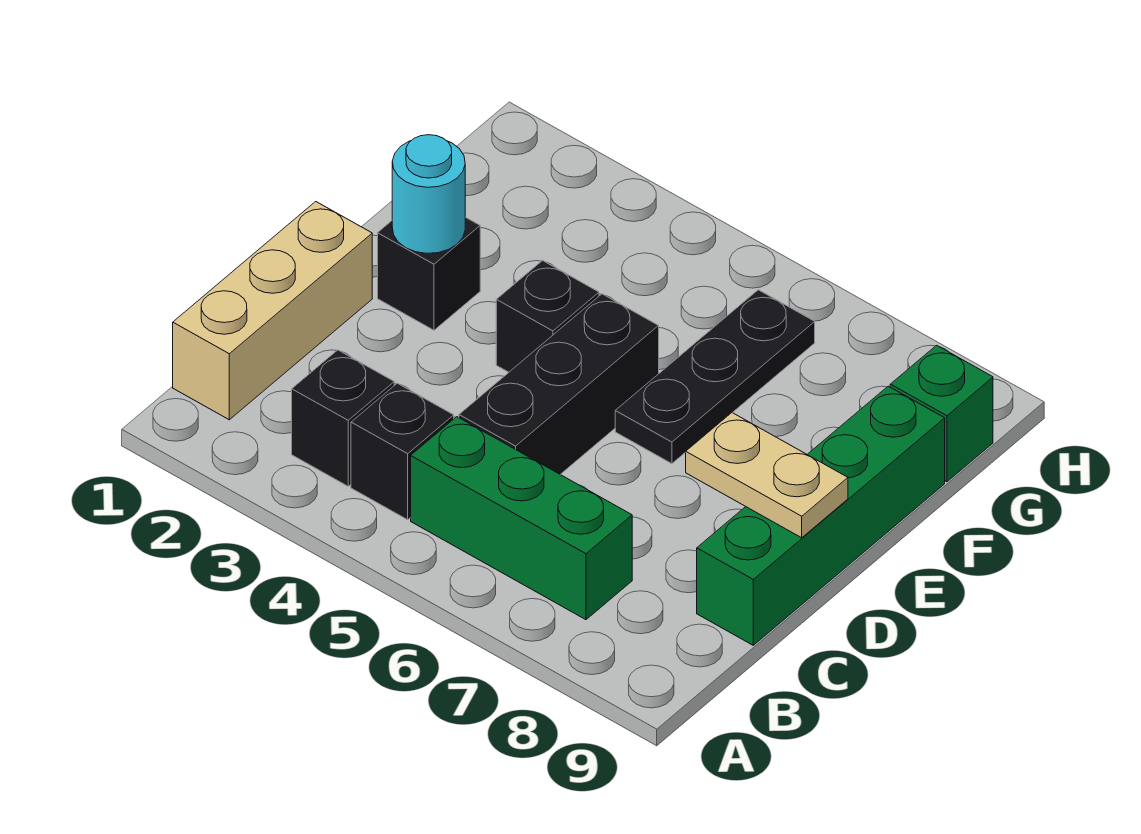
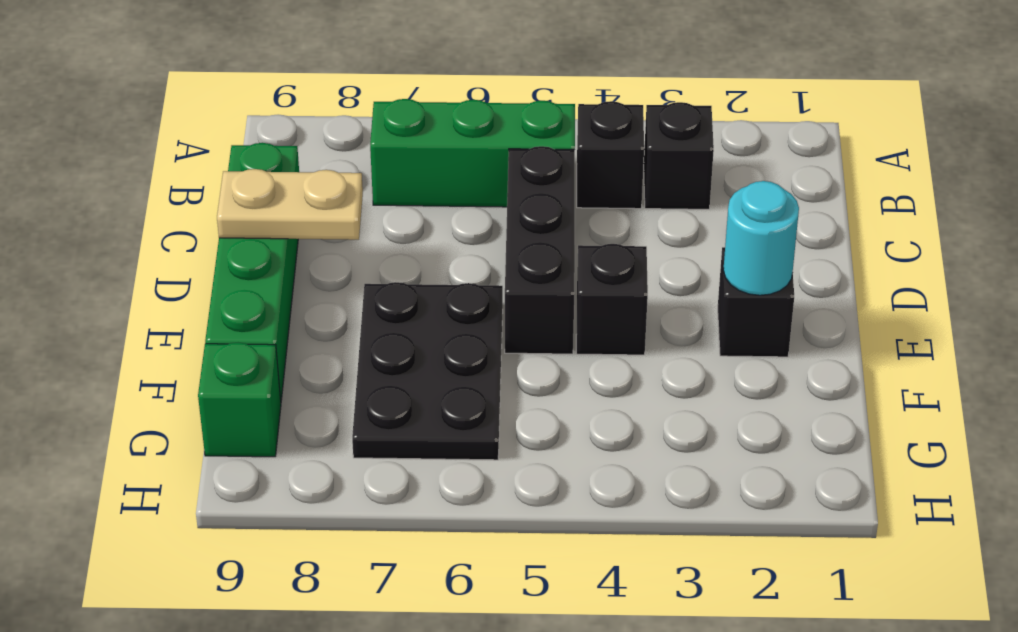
tan brick B1:D1 level 1 -> none
black plate E6:G6 level 1 -> black plate E6:G7 level 1

